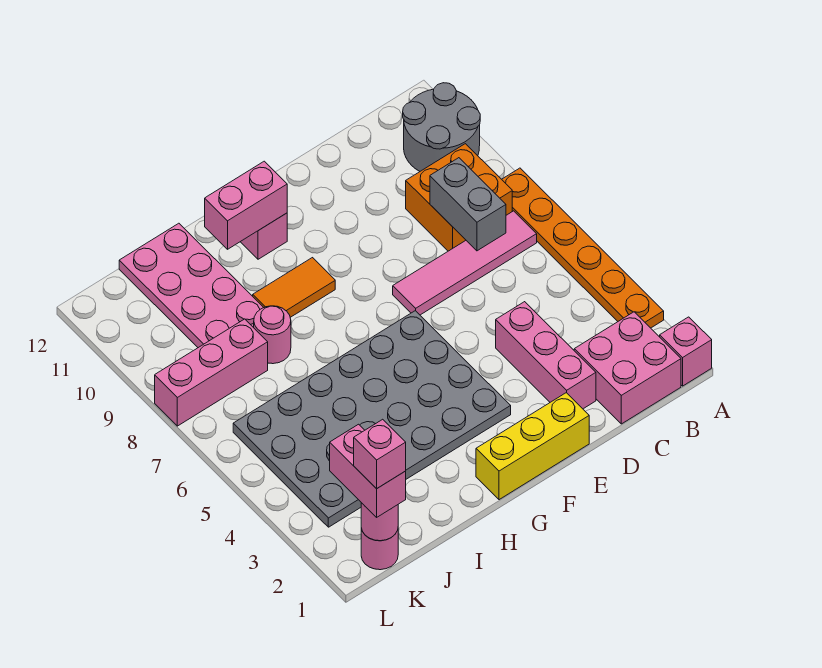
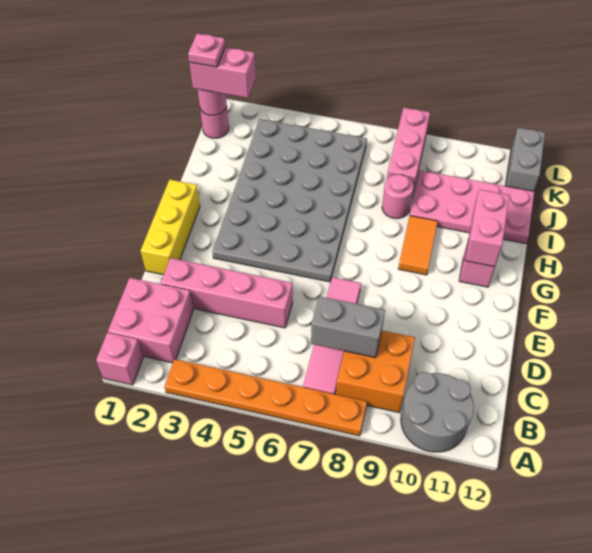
pink brick D2:D4 level 1 -> pink brick D2:D5 level 1
pink brick K1 level 4 -> pink plate K1 level 4
none -> grey brick K12:L12 level 1

